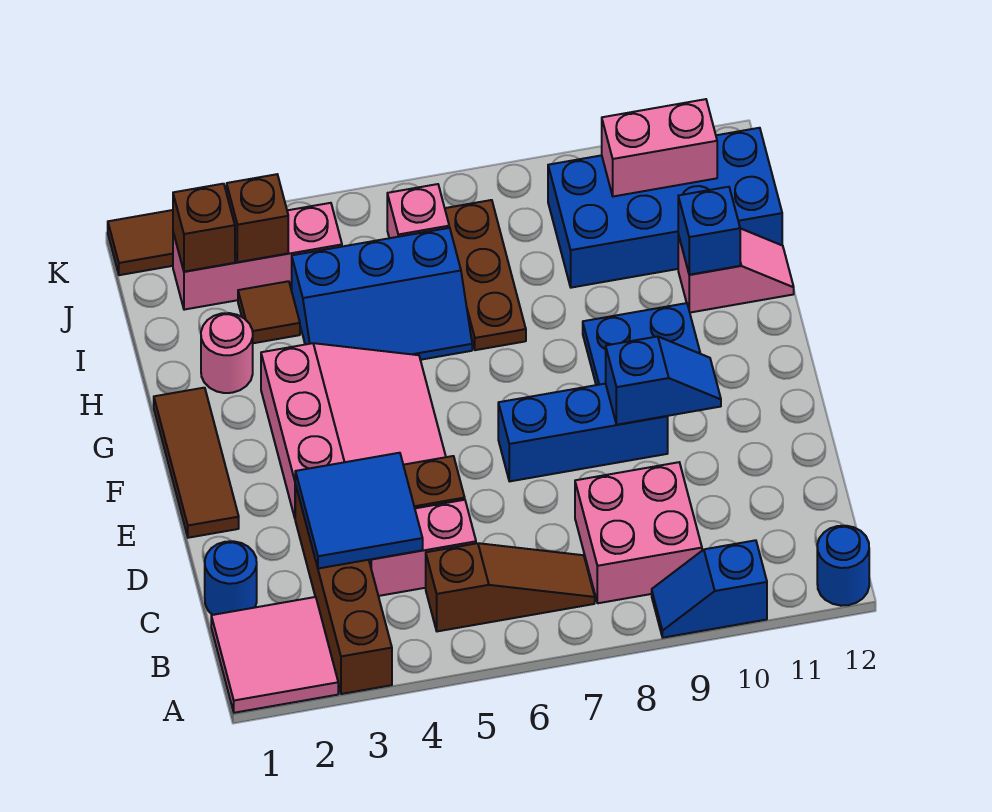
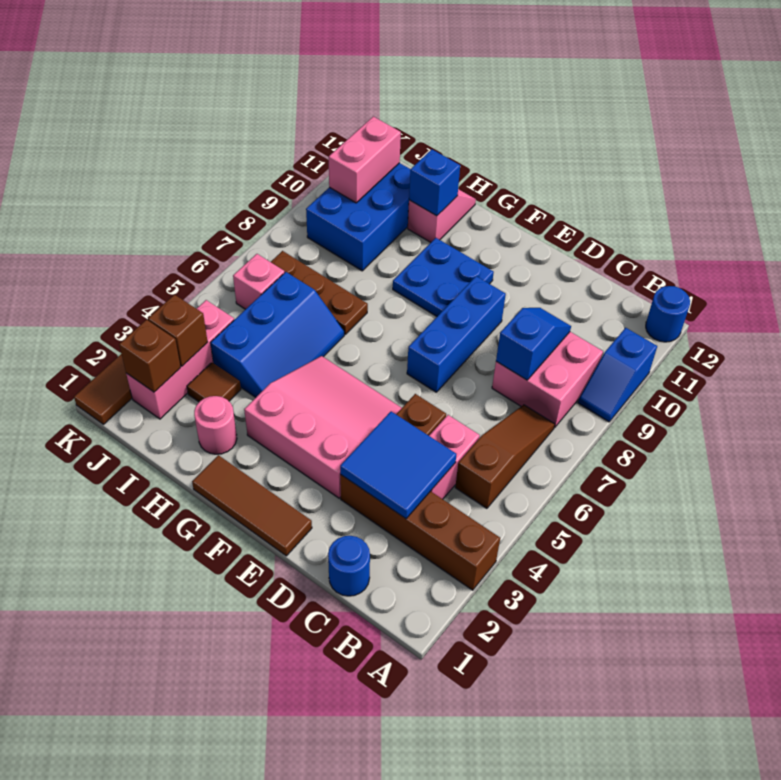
pink tile A1:B2 level 1 -> none
blue slope E9:E10 level 2 top 9 -> blue slope C8:C9 level 2 top 8
blue brick I9:J12 level 1 -> blue brick I9:J11 level 1

